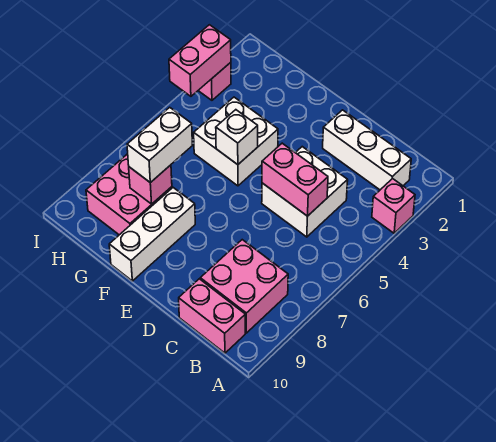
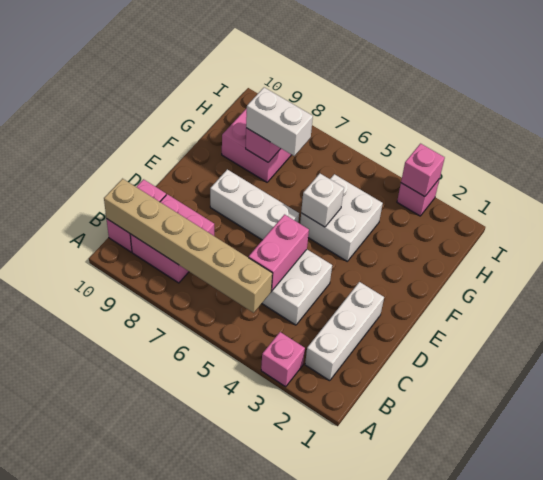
none -> tan brick B5:B10 level 2
white brick F8:F10 level 1 -> white brick E6:E8 level 1
pink brick I3:I4 level 2 -> pink brick I3 level 2

